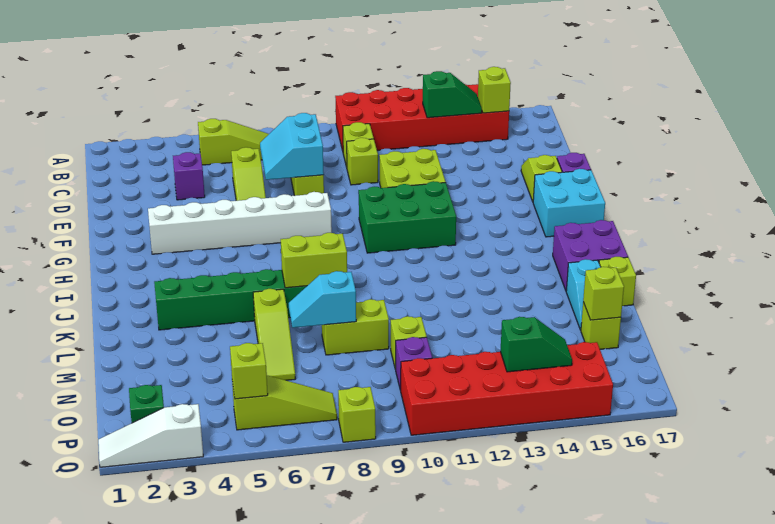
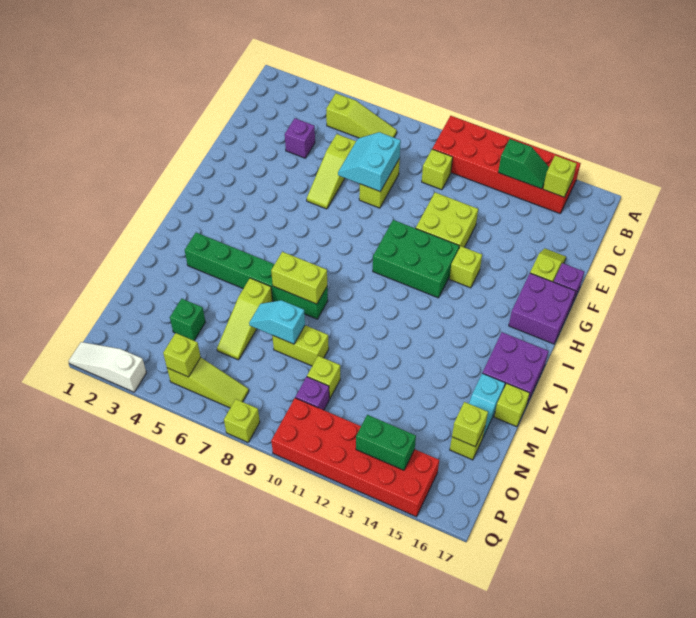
lime brick D10 level 1 -> lime brick G13 level 1
white brick G3:G8 level 1 -> none
cyan brick G16:H17 level 1 -> purple brick G16:H17 level 1
green brick P2 level 1 -> green brick N4 level 1
green slope P13:P14 level 2 top 13 -> green brick P13:P14 level 2

